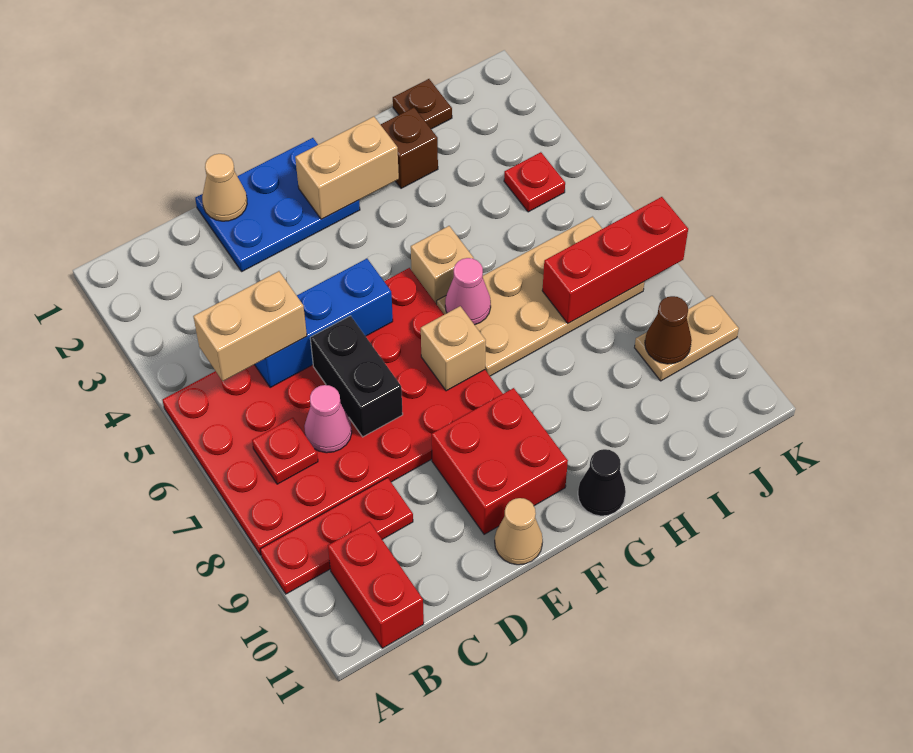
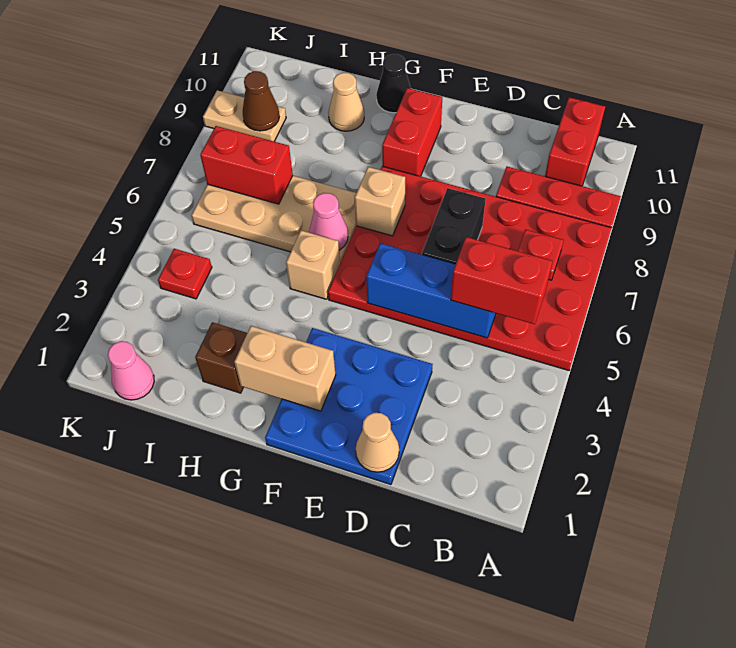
tan brick B5:C5 level 3 -> red brick B5:C5 level 3
pink cone C7 level 2 -> pink cone J1 level 1
blue plate D1:F2 level 1 -> blue plate D1:F3 level 1
red brick E9:F10 level 1 -> red brick F9:F10 level 1
tan cone E11 level 1 -> tan cone H10 level 1
brown plate I1 level 1 -> none
red brick I7:K7 level 2 -> red brick I7:J7 level 2

